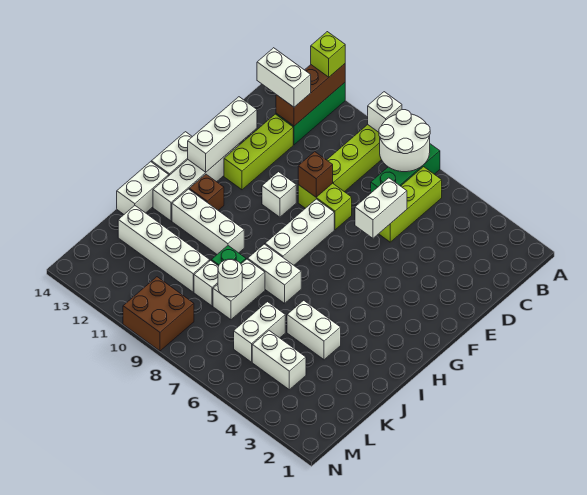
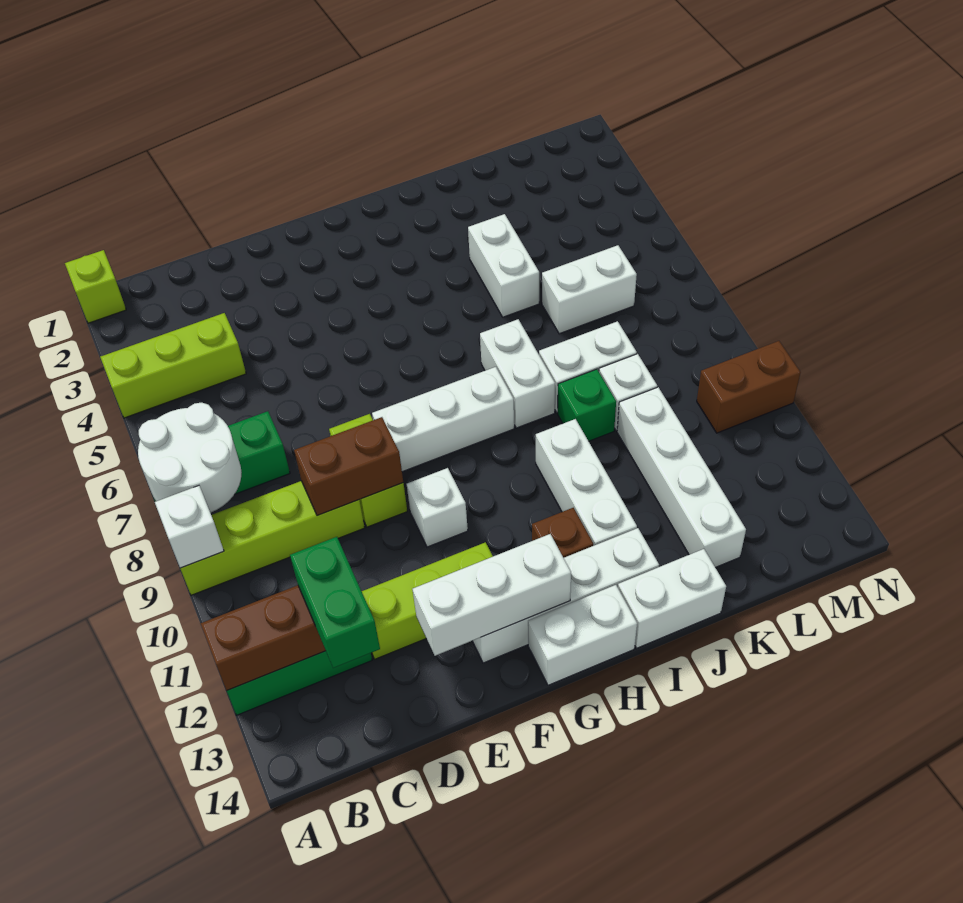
lime brick A12 level 3 -> lime brick A1 level 1
lime brick B6:D6 level 1 -> lime brick A4:C4 level 1
white brick C12:C13 level 3 -> green brick C12:C13 level 3
white brick D6:E6 level 2 -> none
brown brick E9 level 2 -> brown brick D9:E9 level 2
white round brick K8 level 2 -> none
white brick L4:L5 level 1 -> none
brown brick M9:N10 level 1 -> brown brick M10:N10 level 1

